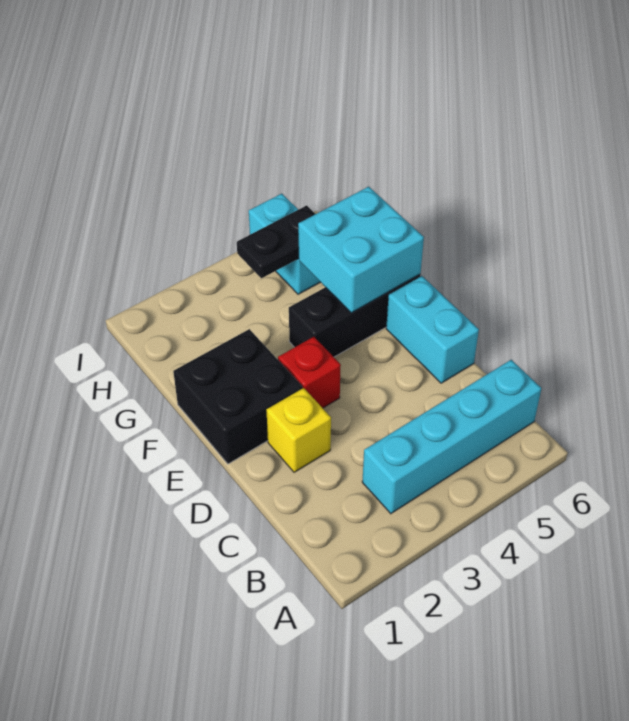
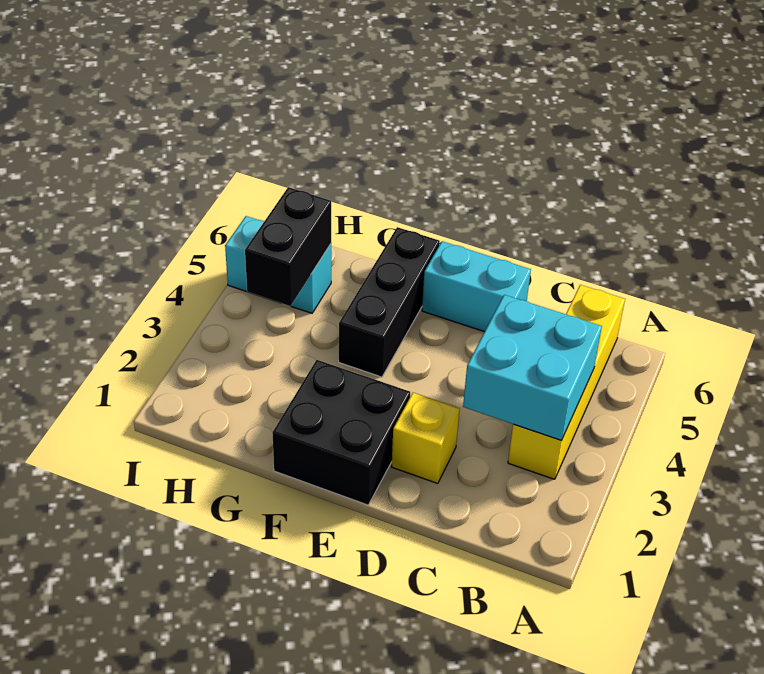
cyan brick B3:B6 level 1 -> yellow brick B3:B6 level 1
red brick E3 level 1 -> none
cyan brick F5:G6 level 2 -> cyan brick B3:C4 level 2
black plate H4:H5 level 2 -> black brick H4:H5 level 2

